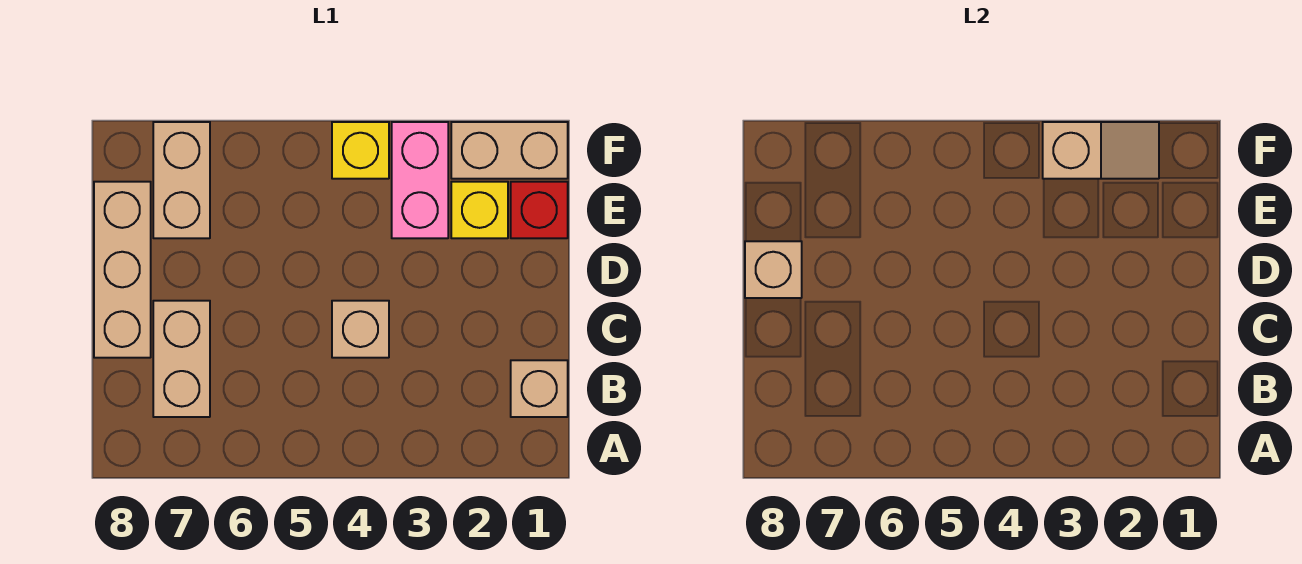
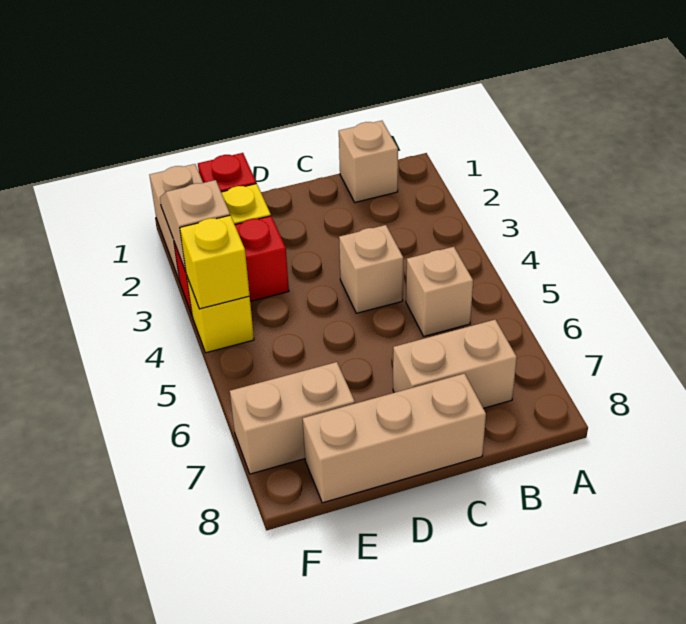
tan brick D8 level 2 -> tan brick B5 level 1
pink brick E3:F3 level 1 -> red brick E3:F3 level 1
none -> yellow brick F4 level 2

